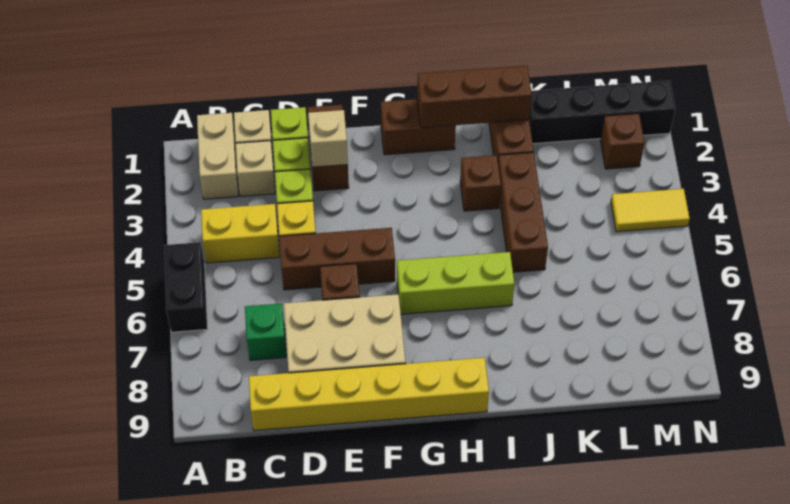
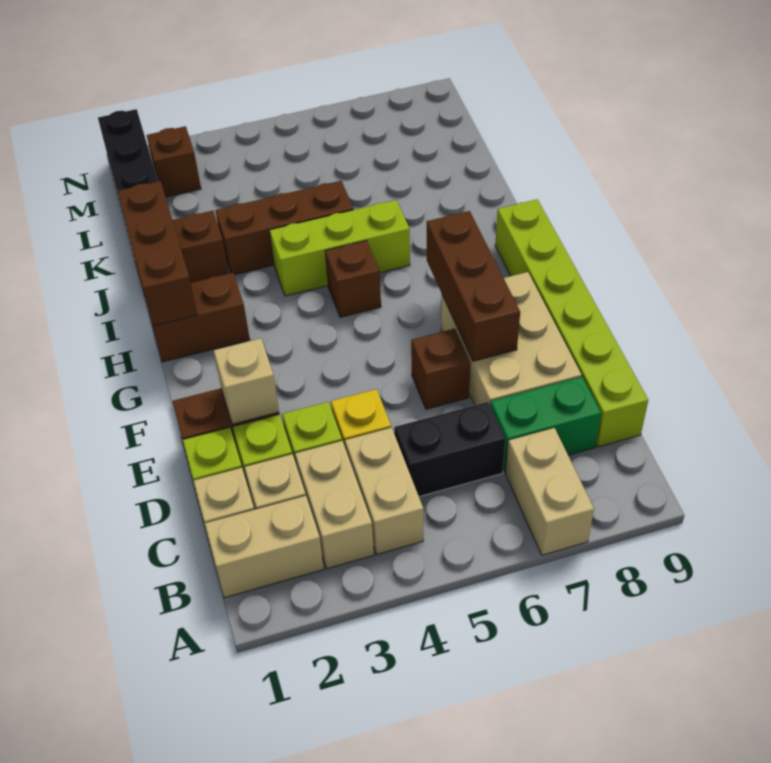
black brick A5:A6 level 1 -> black brick C5:C6 level 1
none -> tan brick A7:B7 level 1
none -> tan brick B3:C3 level 1
yellow brick B4:C4 level 1 -> tan brick B4:C4 level 1
green brick C7 level 1 -> green brick C7:C8 level 1
yellow brick C9:H9 level 1 -> lime brick C9:H9 level 1
brown brick D5:F5 level 1 -> brown brick E7:G7 level 2
brown brick G1:H1 level 1 -> brown brick H1:H2 level 1
lime brick G6:I6 level 1 -> lime brick I4:I6 level 1
brown brick I3 level 1 -> brown brick H5 level 1
yellow tile M4:N4 level 1 -> none

